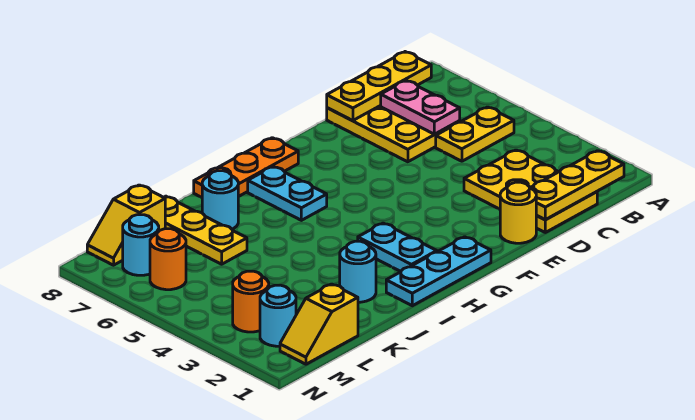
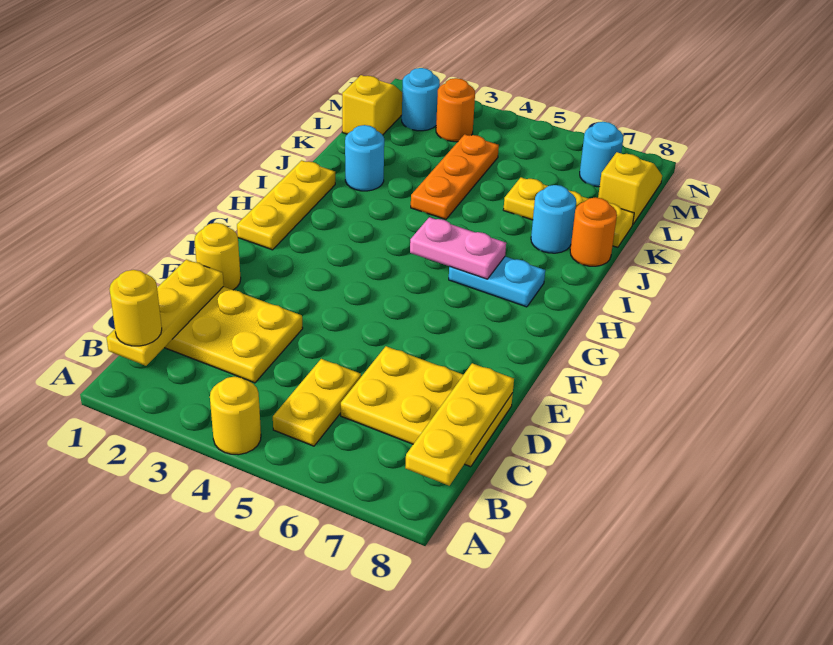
none -> yellow round brick A4 level 1
none -> yellow round brick B1 level 3
pink plate C6:C7 level 2 -> pink plate H5:H6 level 2
cyan plate G1:I1 level 1 -> yellow plate G1:I1 level 1
orange plate G8:I8 level 1 -> orange plate J4:L4 level 1
cyan plate H2:H3 level 1 -> none
orange round brick M6 level 1 -> orange round brick J8 level 1

